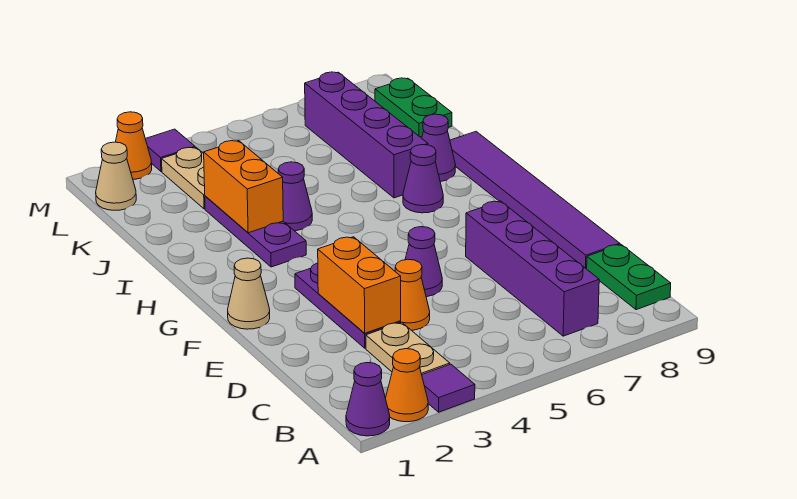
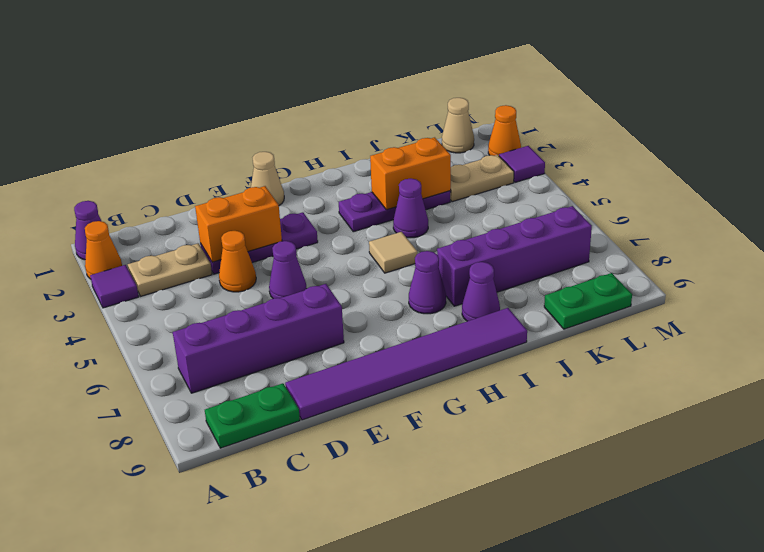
none -> tan tile H5 level 1

